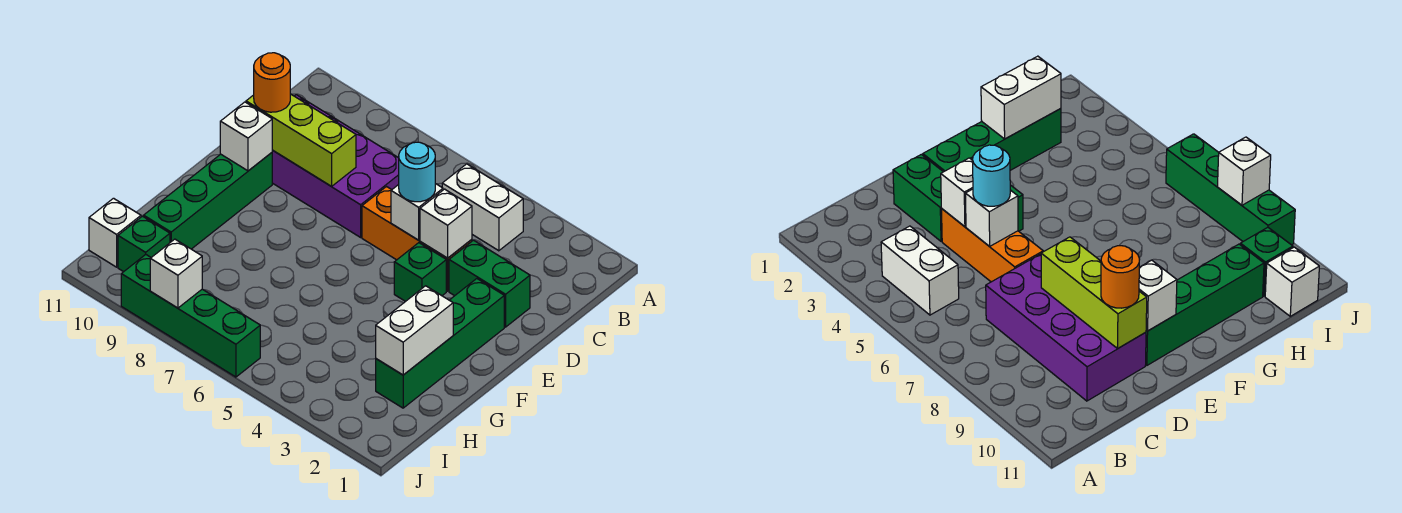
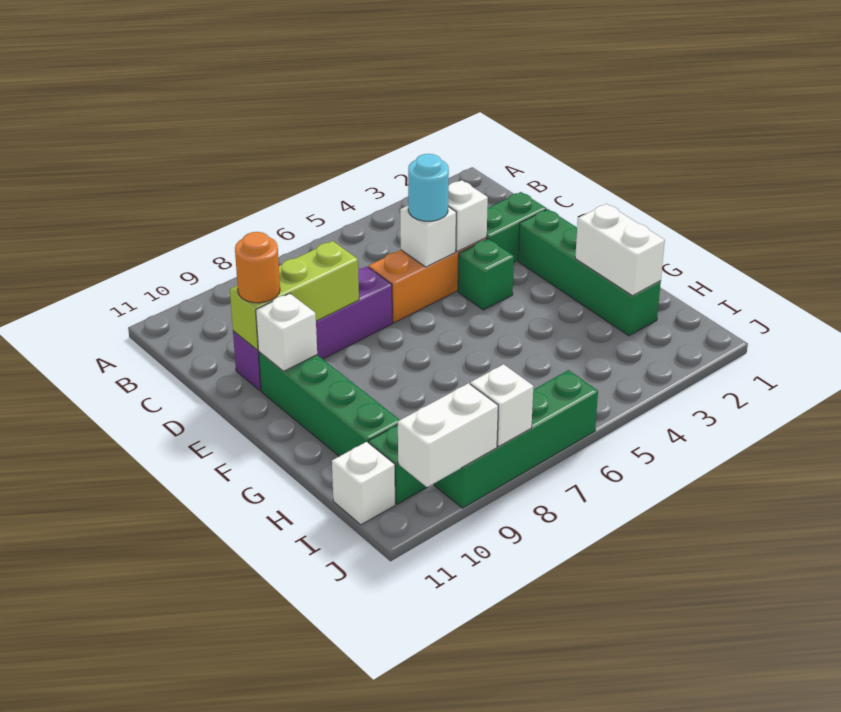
white brick B4:B5 level 1 -> white brick J9:J10 level 2
purple brick C7:D10 level 1 -> purple brick D7:D10 level 1

